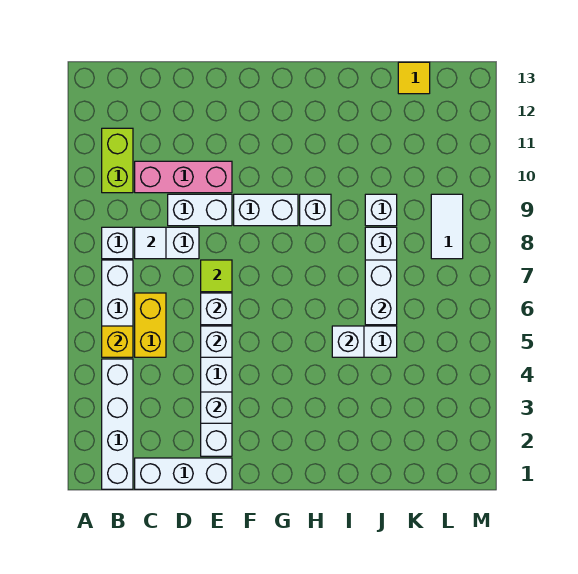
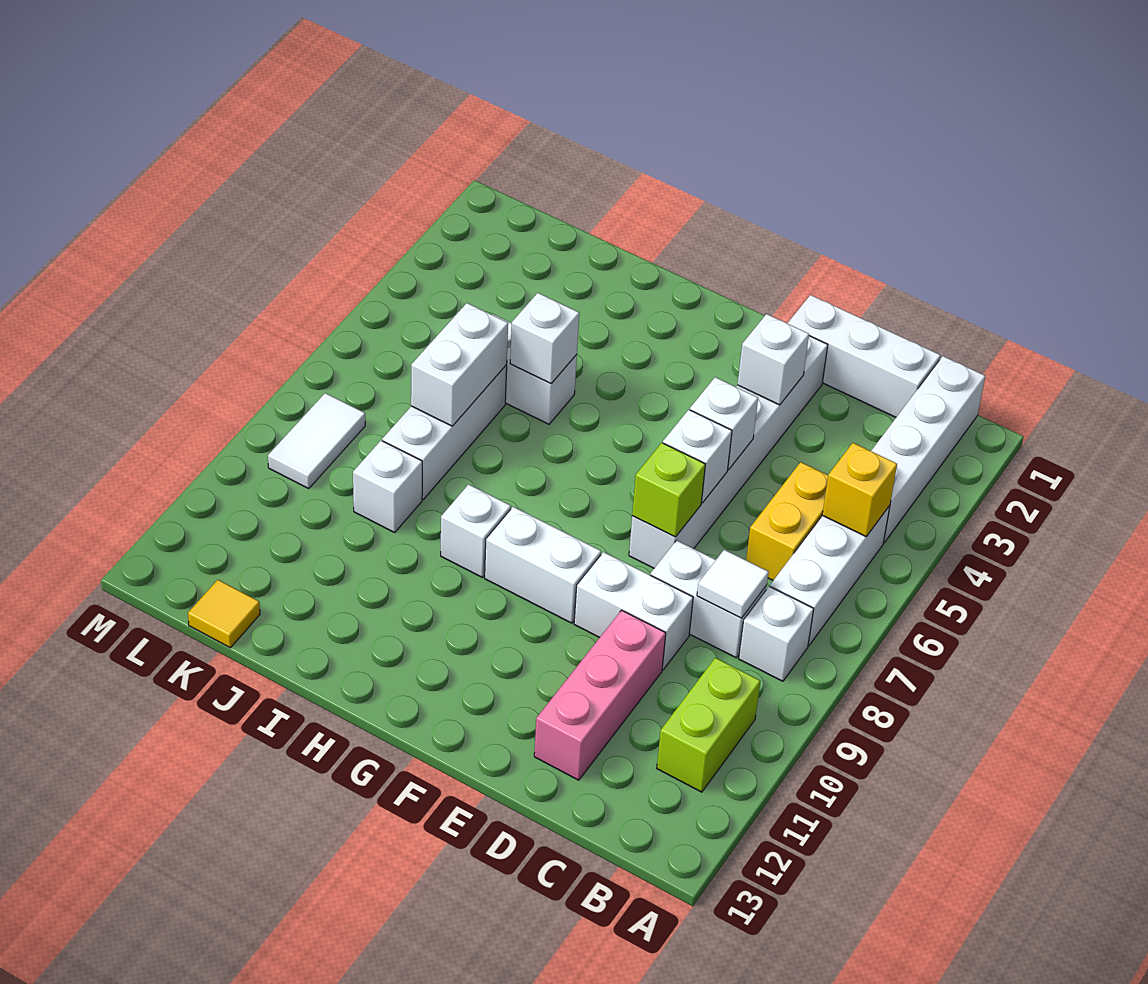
pink brick C10:E10 level 1 -> pink brick D10:D12 level 1
lime tile E7 level 2 -> lime brick E7 level 2

